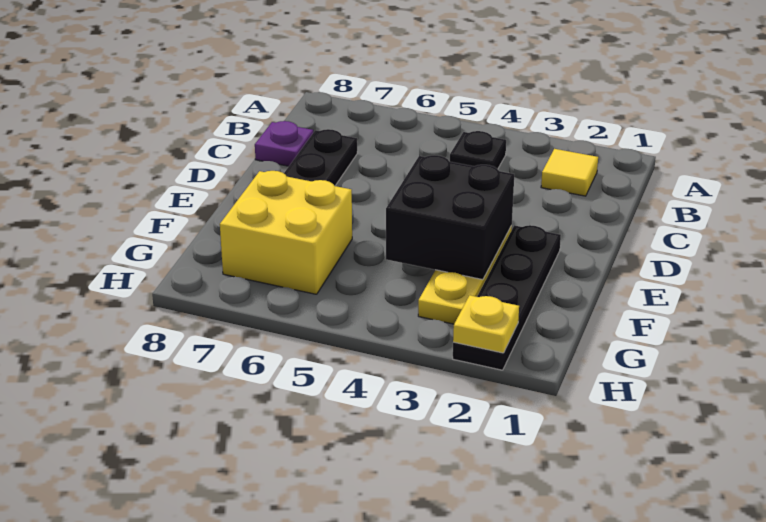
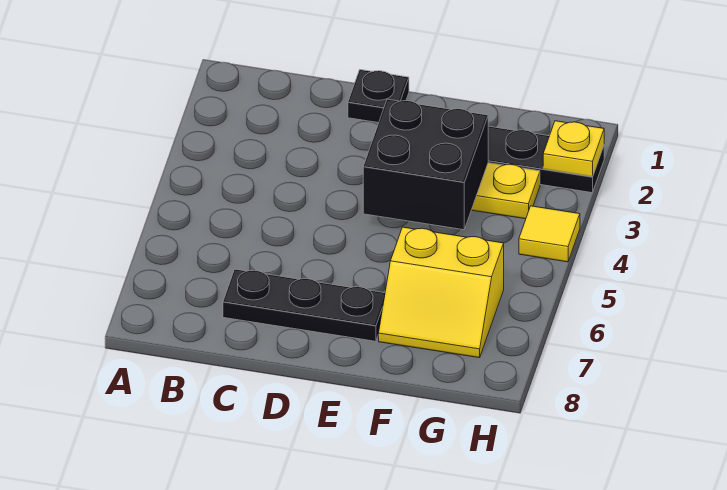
yellow tile B2 level 1 -> yellow tile H4 level 1
black plate B4 level 1 -> black plate D1 level 1
purple plate C8 level 1 -> none
yellow brick F6:G7 level 1 -> yellow slope F6:G7 level 1 top 6

